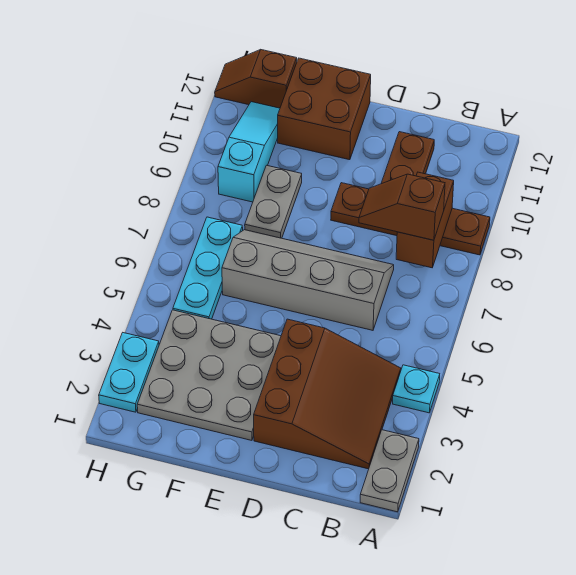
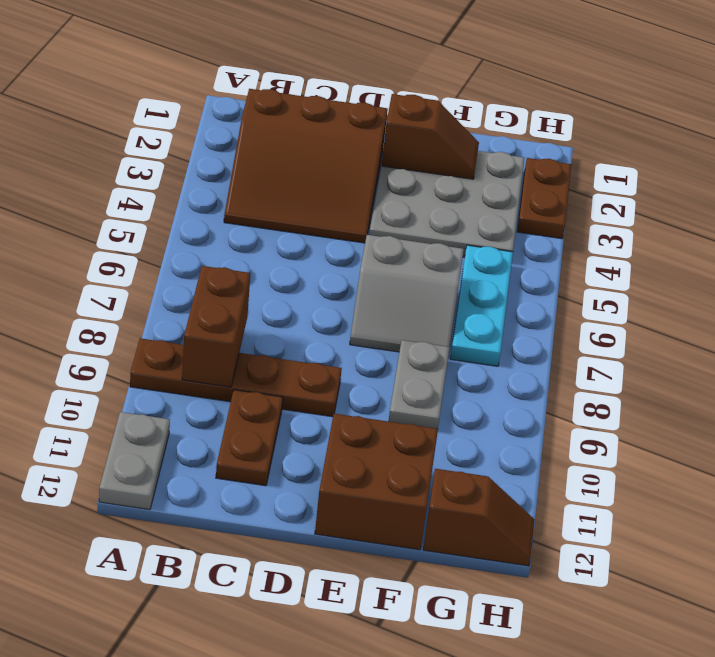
grey plate A1:A2 level 1 -> grey plate A11:A12 level 1
cyan plate A4 level 1 -> none
brown slope B2:D4 level 1 top D -> brown slope B2:D4 level 1 top 2
brown slope B8:C8 level 3 top B -> brown slope E2:F2 level 2 top E
grey slope C6:F7 level 1 top 6 -> grey slope E6:F7 level 1 top 6
cyan slope G9:G11 level 1 top 9 -> none
cyan plate H2:H3 level 1 -> brown plate H2:H3 level 1

